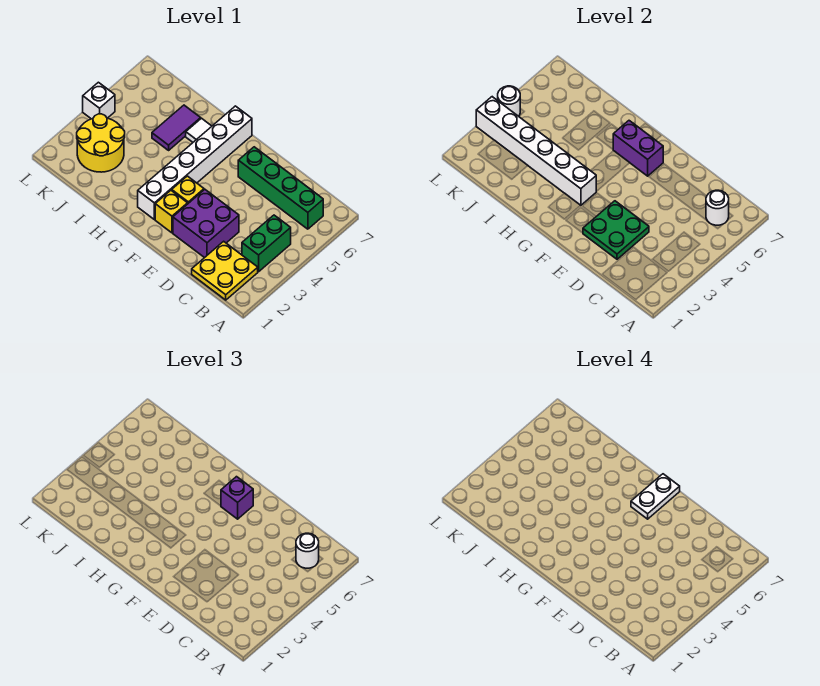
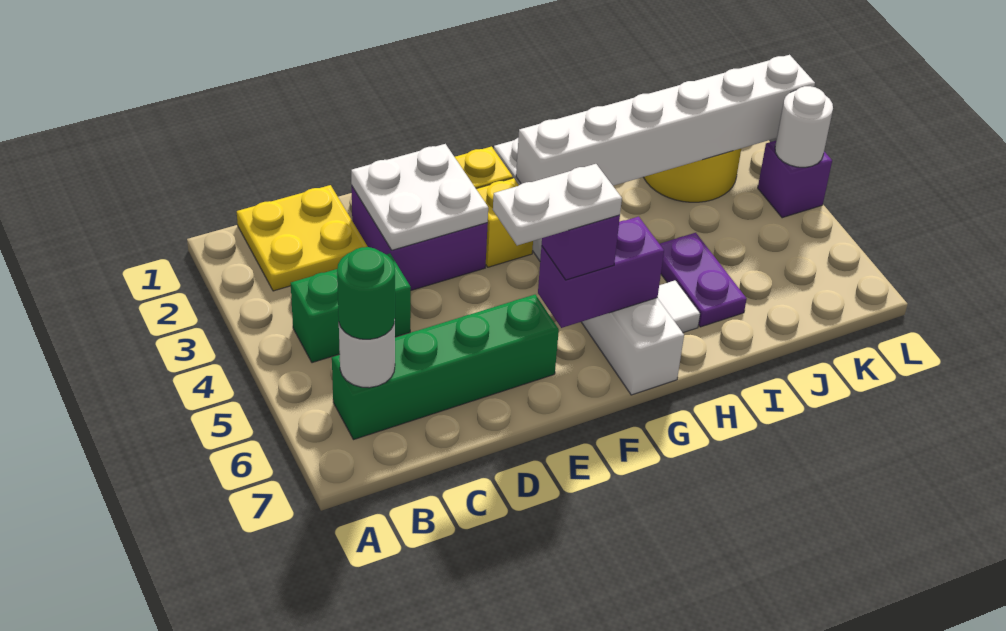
green brick B3:B4 level 1 -> green brick B4:C4 level 1
white round brick B6 level 3 -> green round brick B6 level 3
green plate D2:E3 level 2 -> white plate D2:E3 level 2
white plate F6:F7 level 4 -> white plate E6:F6 level 4
purple tile I5:I6 level 1 -> purple plate I5:I6 level 1
white brick L4 level 1 -> purple brick L4 level 1

